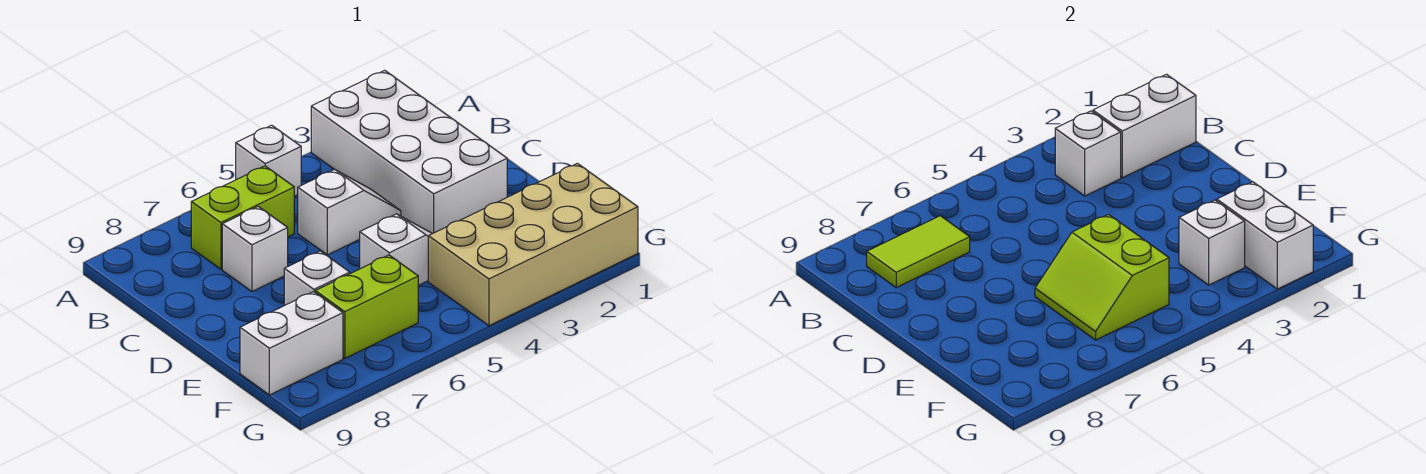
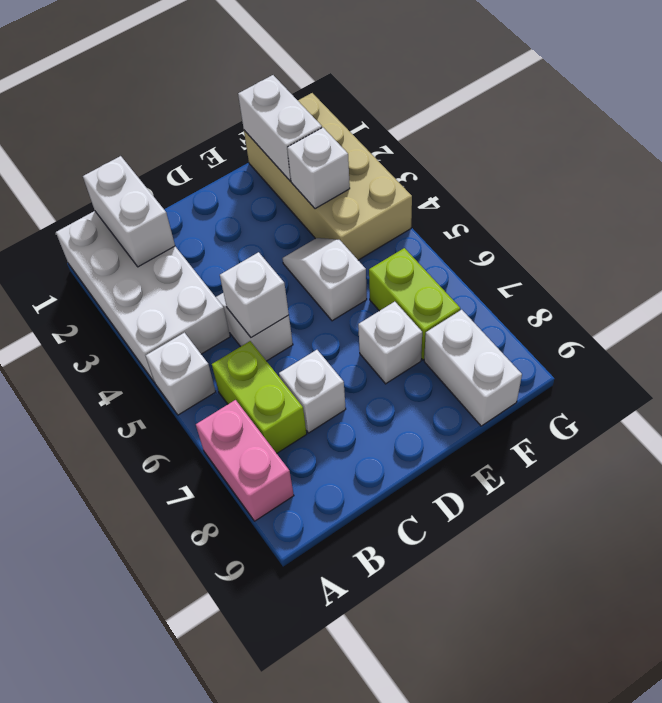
white brick A2:D3 level 1 -> white brick A1:B4 level 1
none -> pink brick A7:A8 level 1
white brick B3 level 2 -> white brick C5 level 2
lime tile B7:B8 level 2 -> none
lime slope E5:F6 level 2 top 5 -> none
white brick F2:G2 level 2 -> white brick F1:F2 level 2

